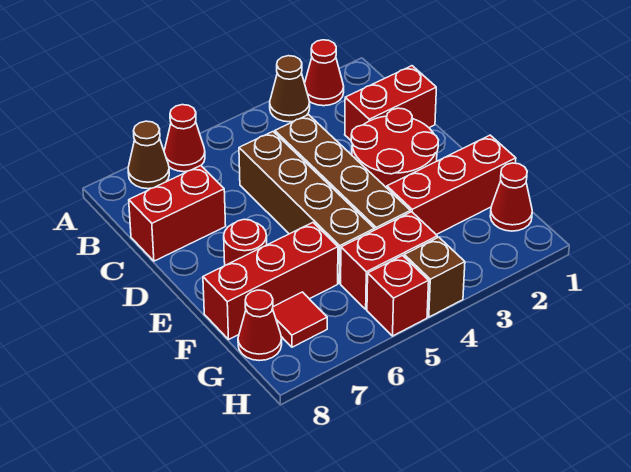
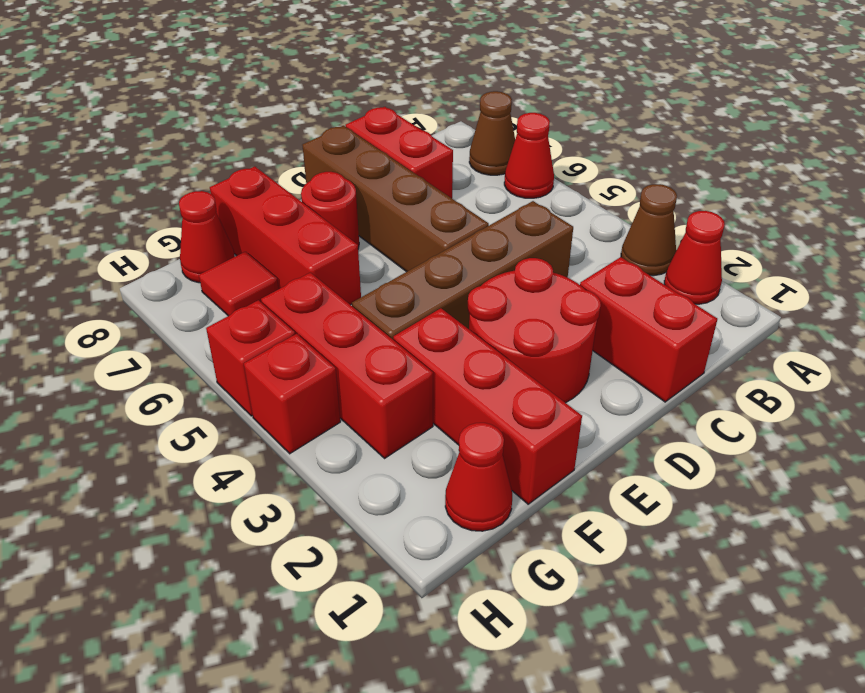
brown brick C5:F5 level 1 -> brown brick D5:D8 level 1
red brick G4:G5 level 1 -> red brick G3:G5 level 1
brown brick H4 level 1 -> red brick H4 level 1

